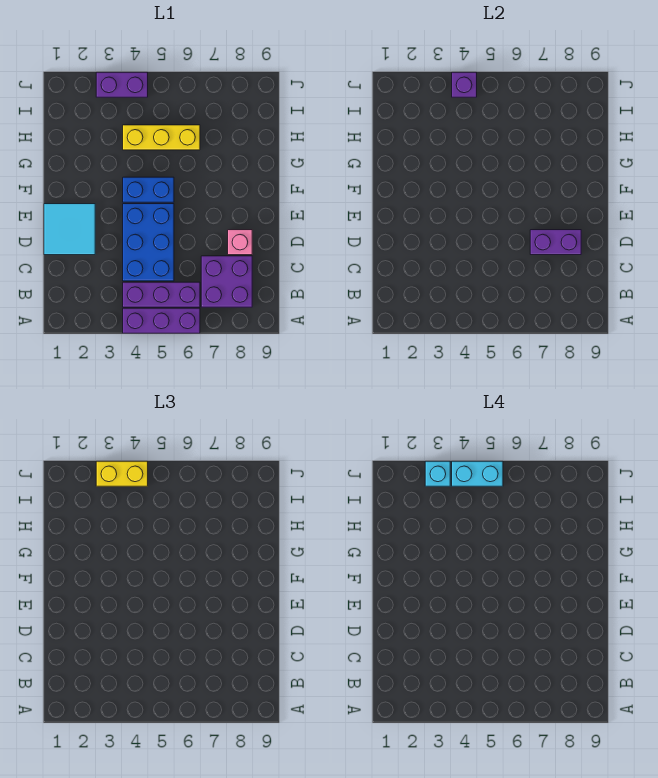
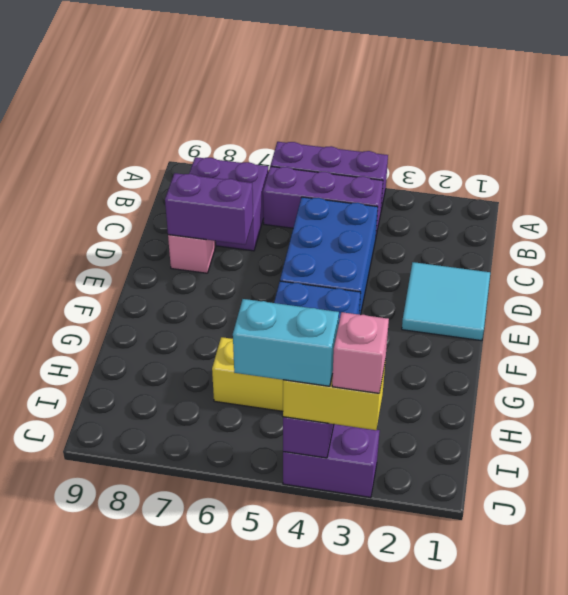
cyan brick J3 level 4 -> pink brick J3 level 4

